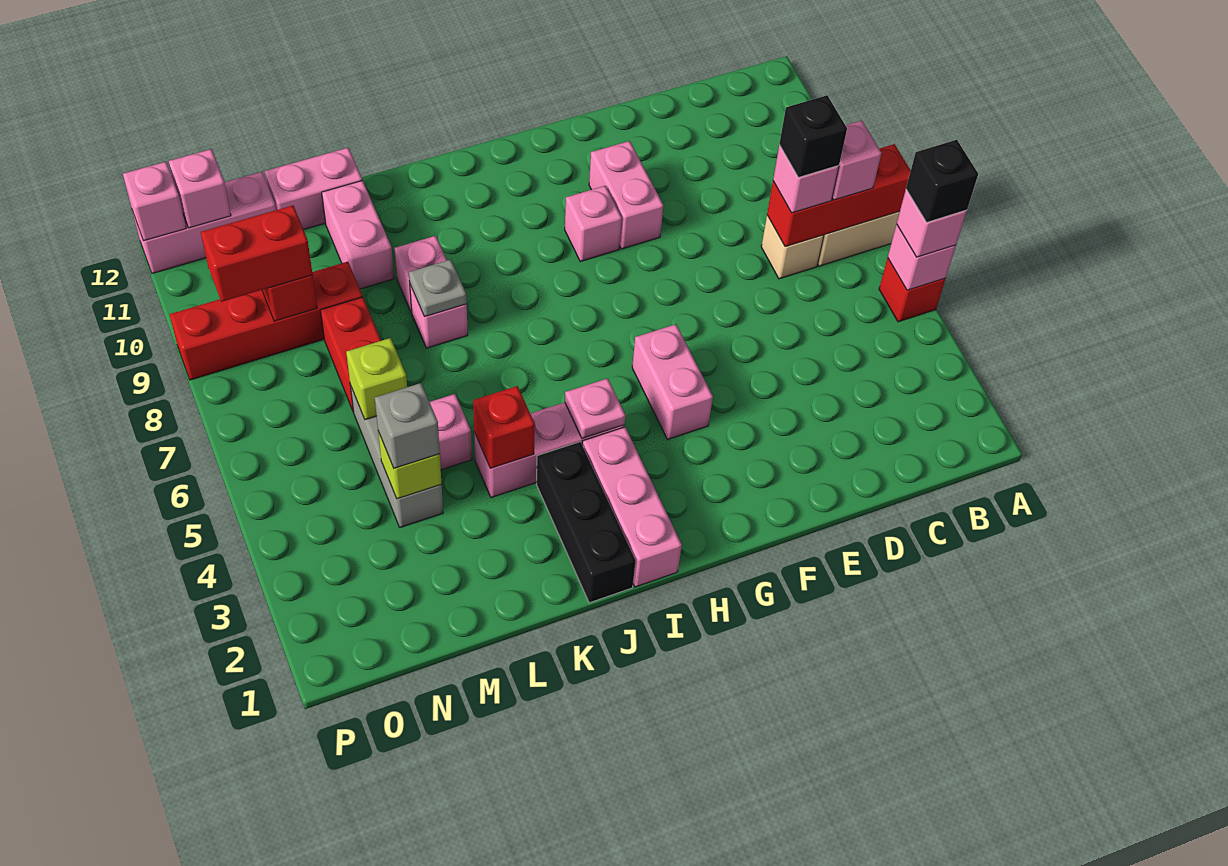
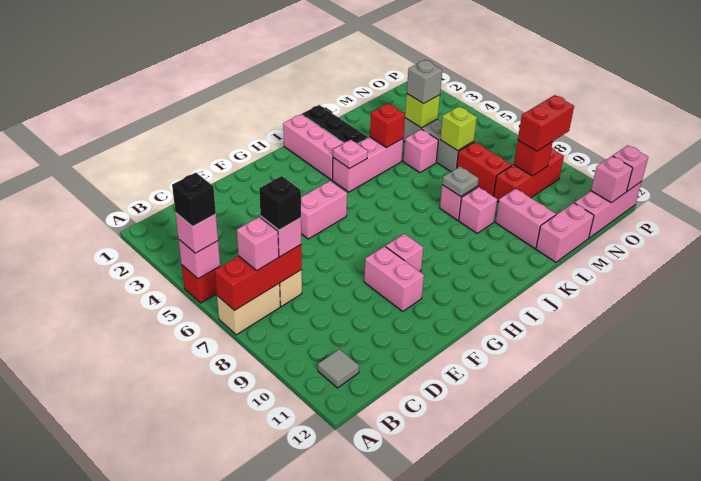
none -> grey tile B11 level 1
pink brick G4:G5 level 1 -> pink brick F5:G5 level 1
red brick M9:P9 level 1 -> red brick M9:O9 level 1

